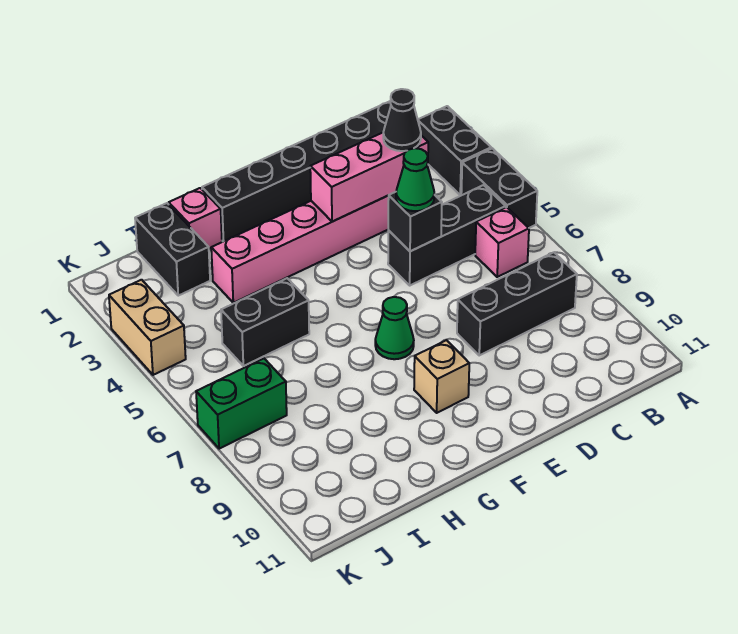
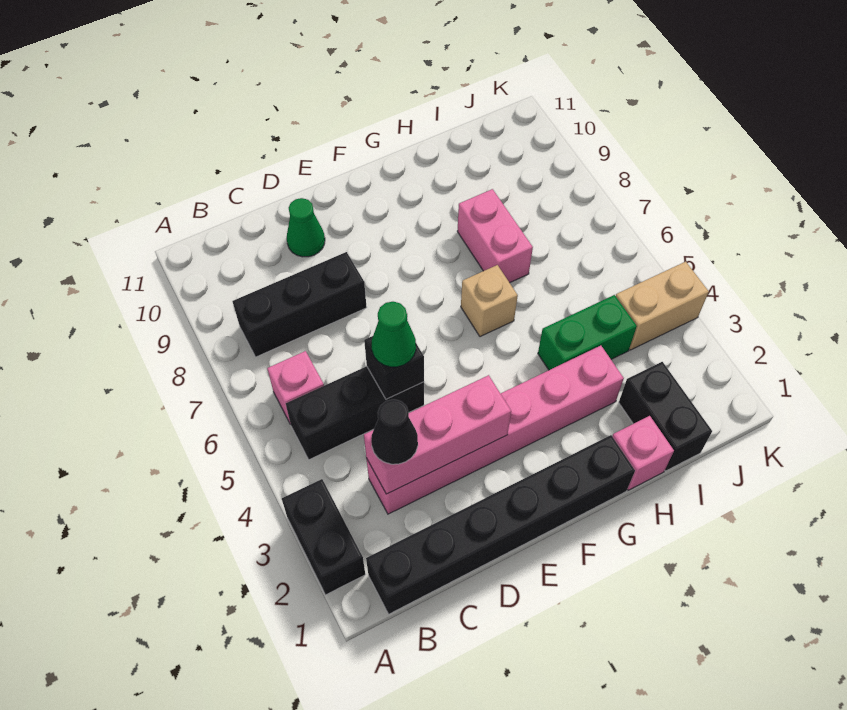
black brick A4:A5 level 1 -> none
green cone F7 level 1 -> green cone D10 level 1
tan brick F9 level 1 -> tan brick G6 level 1
black brick H5:I5 level 1 -> none
none -> pink brick H7:H8 level 1
green brick J7:K7 level 1 -> green brick H4:I4 level 1
tan brick K3:K4 level 1 -> tan brick J4:K4 level 1

